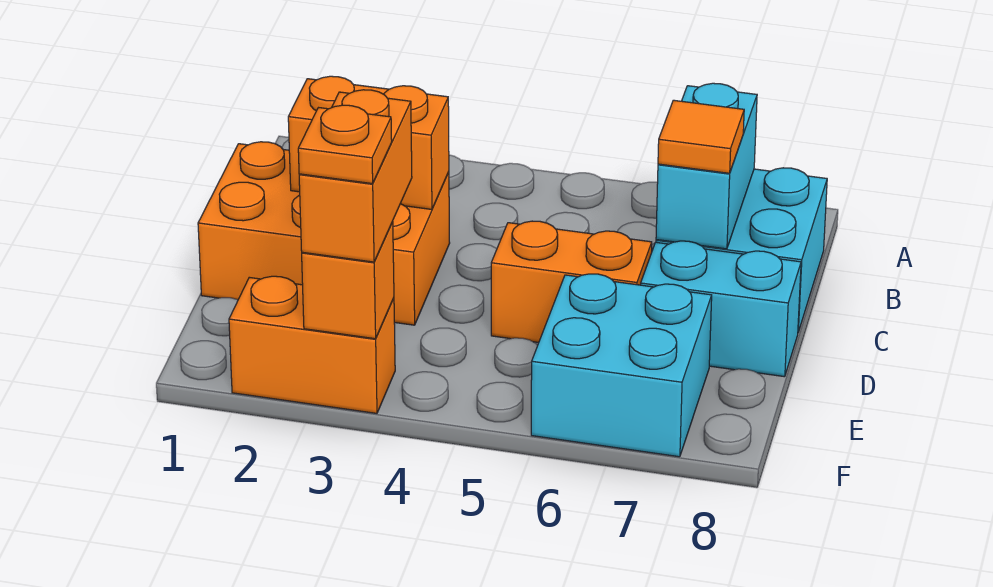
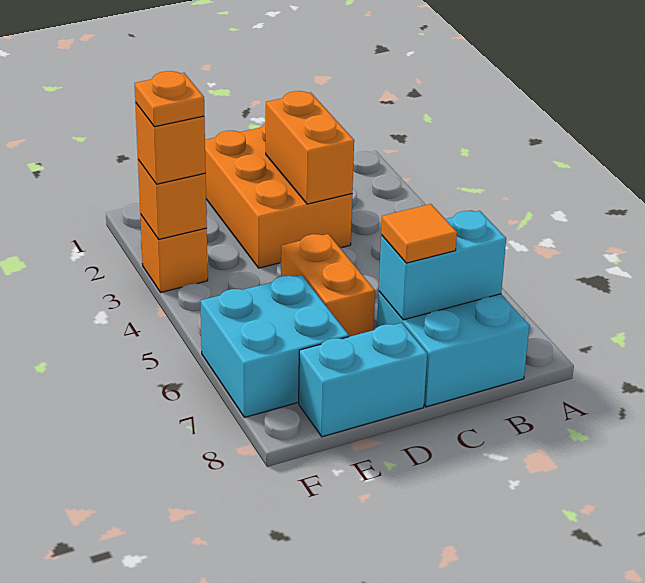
cyan brick D7:D8 level 1 -> cyan brick D8:E8 level 1
orange brick E3:F3 level 3 -> orange brick F3 level 3
orange brick F2:F3 level 1 -> orange brick F3 level 1

